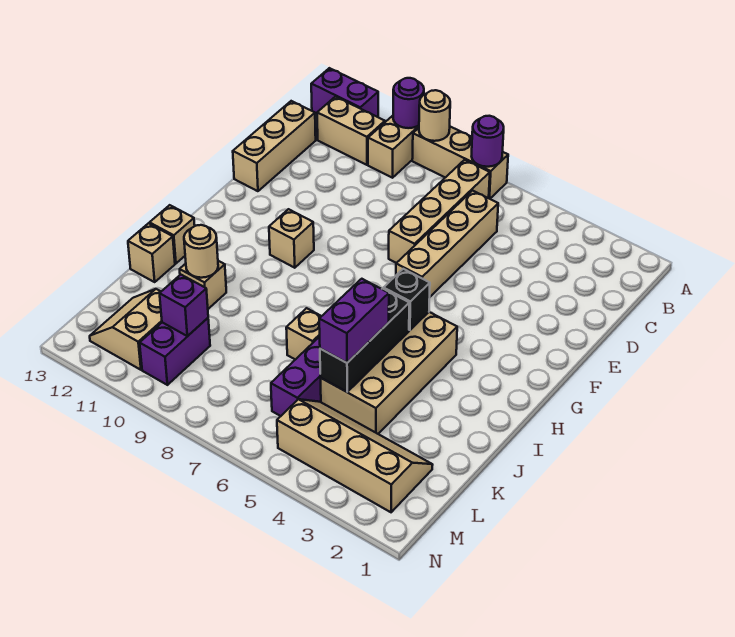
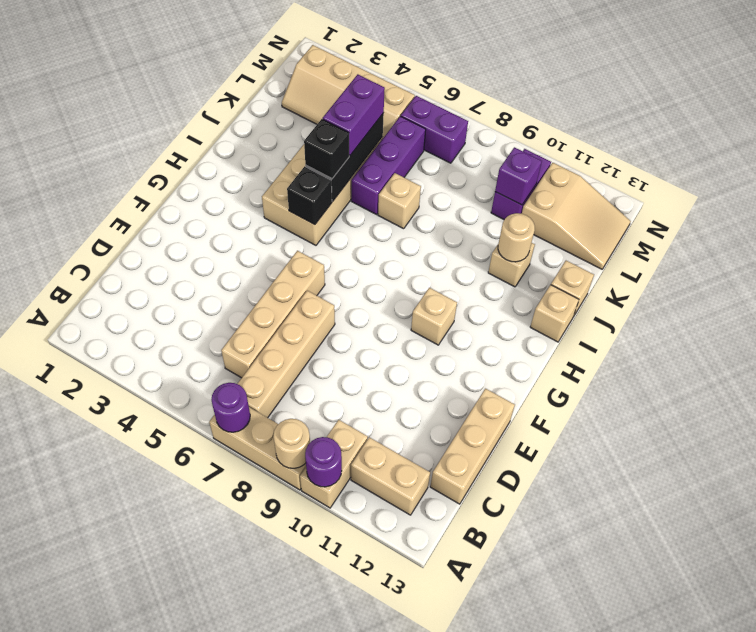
purple brick A12:A13 level 1 -> purple brick M6:M7 level 1
none -> black brick I5 level 3
tan slope L11:M12 level 1 top 11 -> tan slope L11:M13 level 1 top 11

